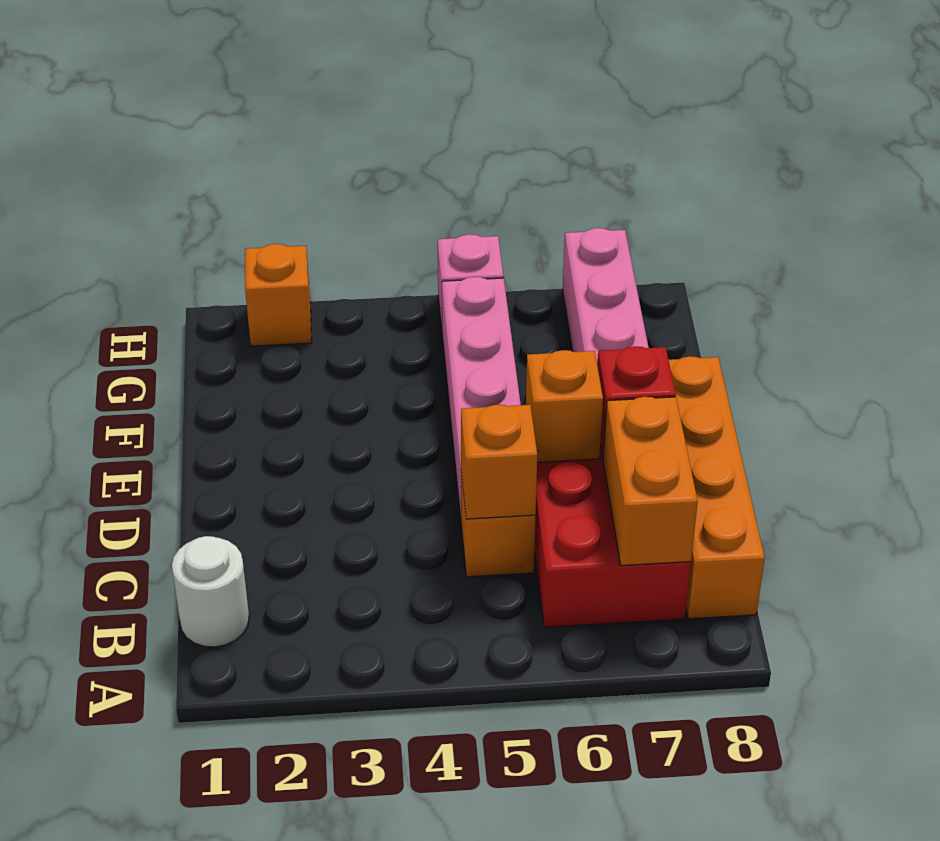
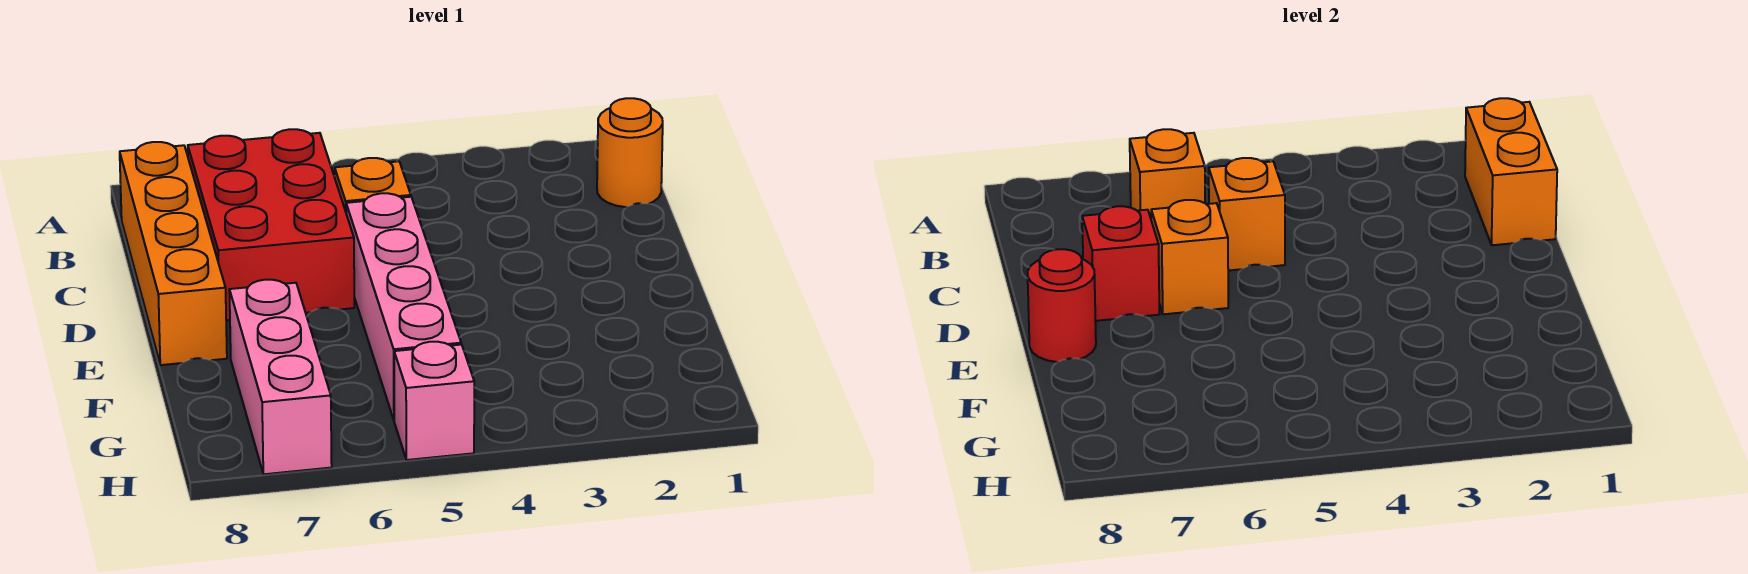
white round brick B1 level 1 -> orange round brick B1 level 1
orange brick B7:C7 level 2 -> orange brick B1:C1 level 2
none -> red round brick E8 level 2
orange brick H2 level 1 -> orange brick B6 level 2

